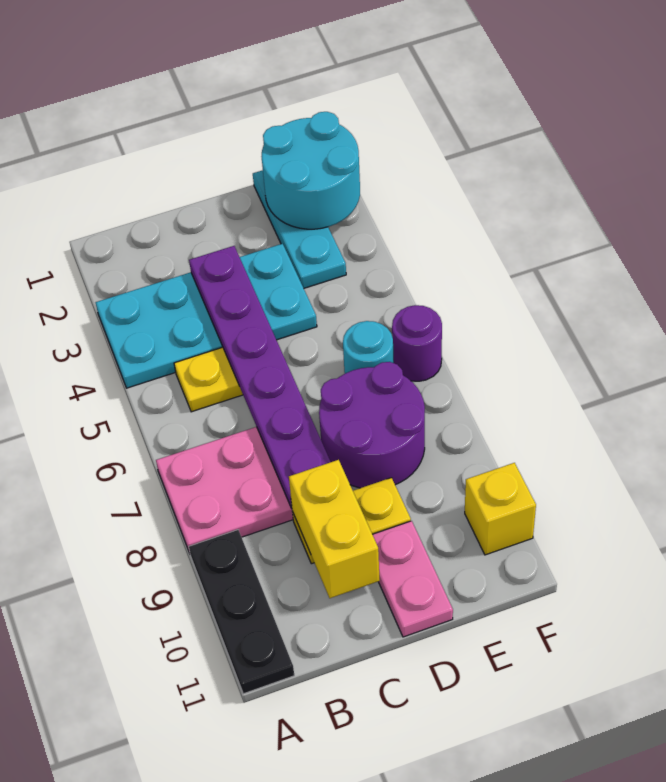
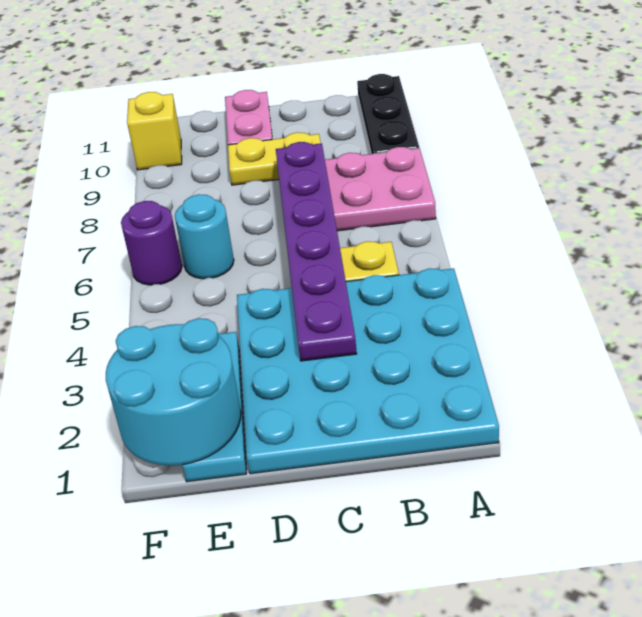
cyan plate A3:D4 level 1 -> cyan plate A1:D4 level 1
yellow brick C9:C10 level 2 -> none
purple round brick D7:E8 level 1 -> none

